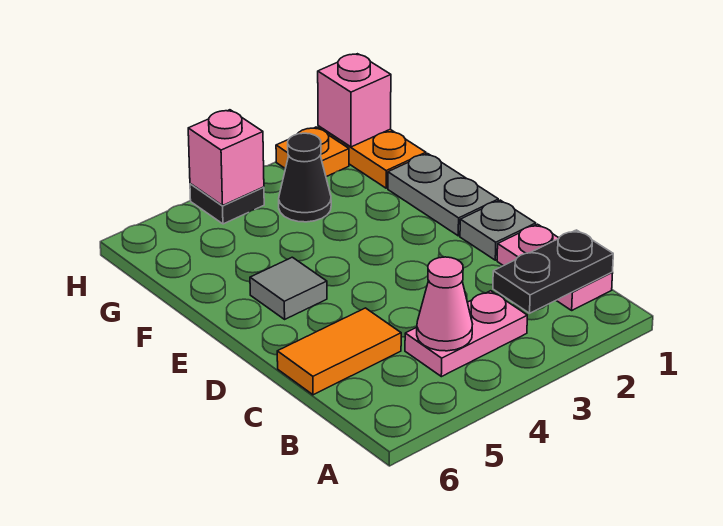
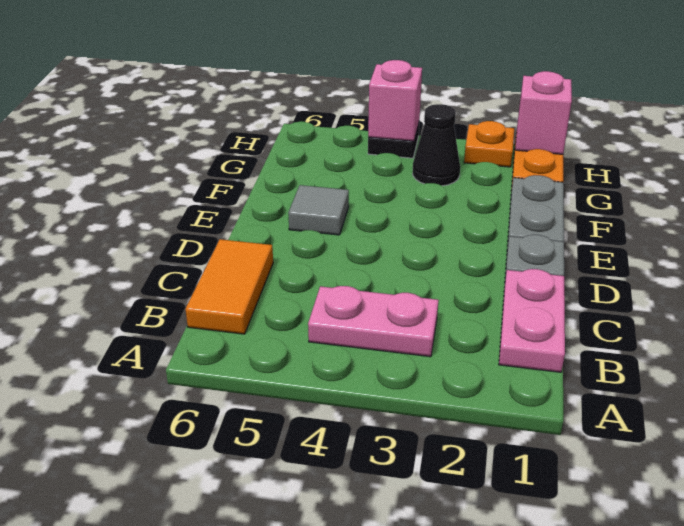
black plate B1:B2 level 2 -> none
pink cone B4 level 2 -> none
orange tile C5:C6 level 1 -> orange tile B6:C6 level 1

